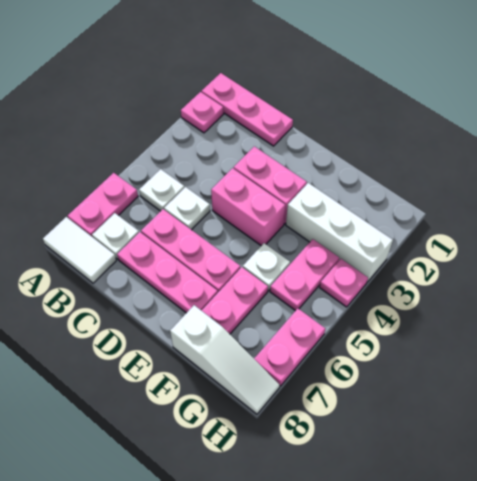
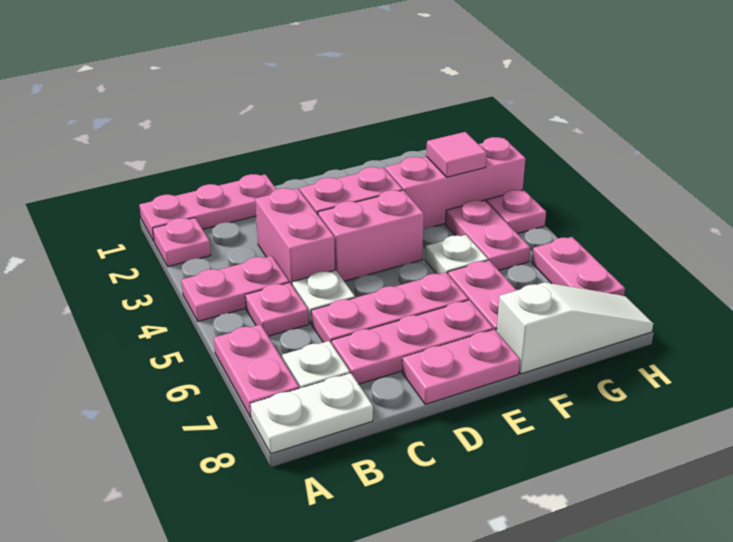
none -> pink plate A4:B4 level 1
white tile A8:B8 level 1 -> white plate A8:B8 level 1
white plate B5 level 1 -> pink plate B5 level 1
none -> pink brick C3:C4 level 1
none -> pink plate D8:E8 level 1
white brick F3:H3 level 1 -> pink brick F3:H3 level 1
none -> pink tile G3 level 2

